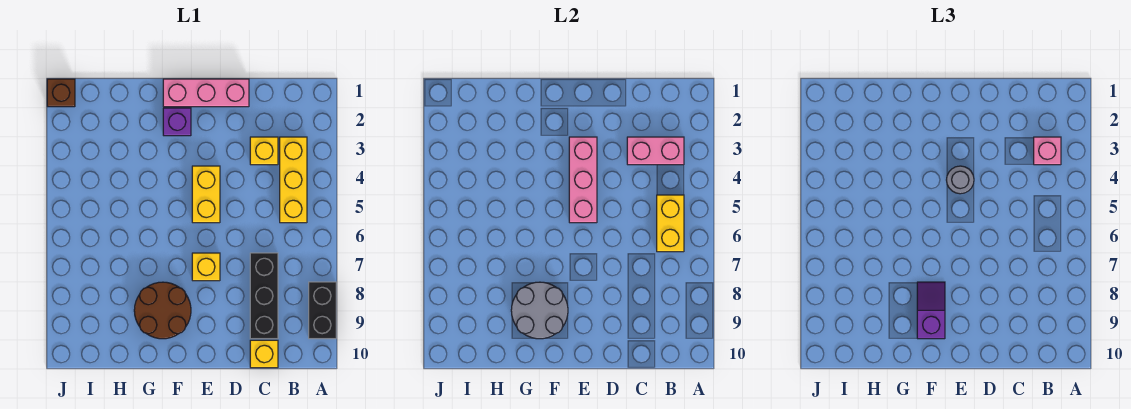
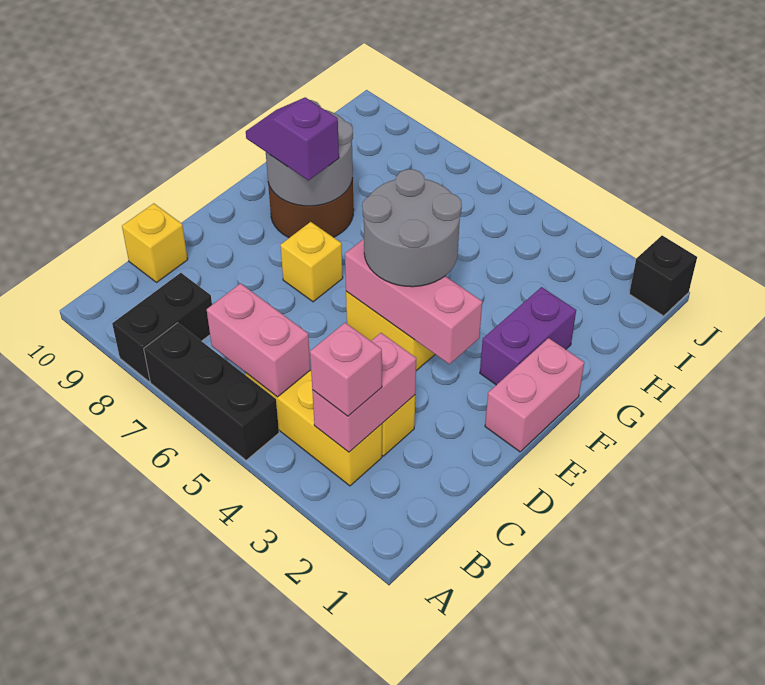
black brick A8:A9 level 1 -> black brick A8:B8 level 1
yellow brick B5:B6 level 2 -> pink brick B5:B6 level 2
black brick C7:C9 level 1 -> black brick A5:A7 level 1
pink brick D1:F1 level 1 -> pink brick E1:F1 level 1
grey round brick E4 level 3 -> grey round brick E4:F5 level 3
purple brick F2 level 1 -> purple brick F2:G2 level 1
purple slope F8:F9 level 3 top 9 -> purple slope F8:F9 level 3 top 8
brown brick J1 level 1 -> black brick J1 level 1

